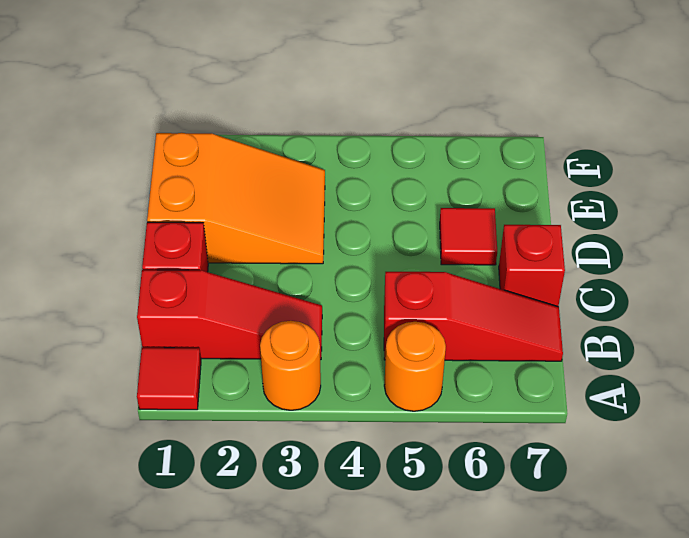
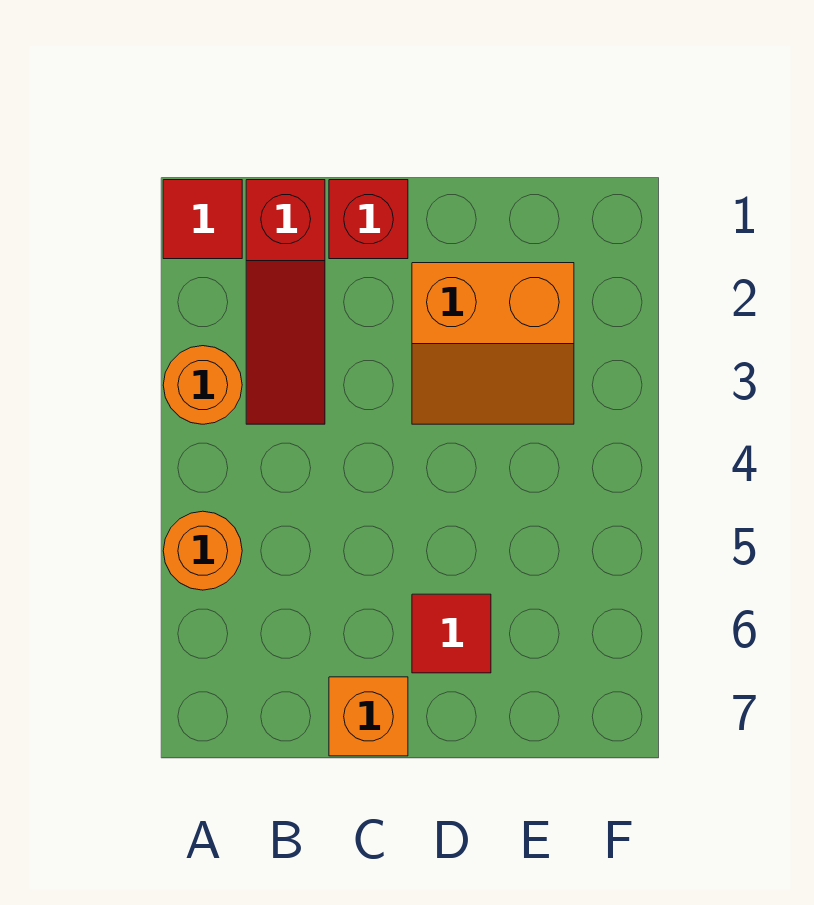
red slope B5:B7 level 1 top 5 -> none
red brick C7 level 1 -> orange brick C7 level 1
orange slope D1:E3 level 1 top 1 -> orange slope D2:E3 level 1 top 2

